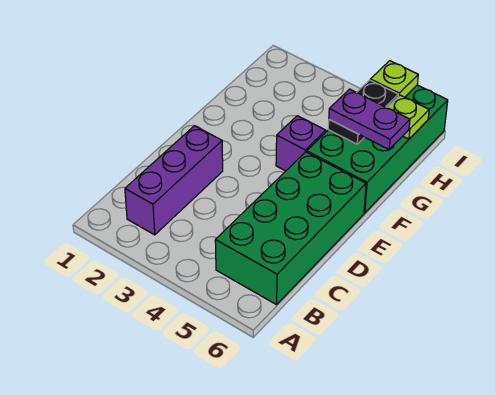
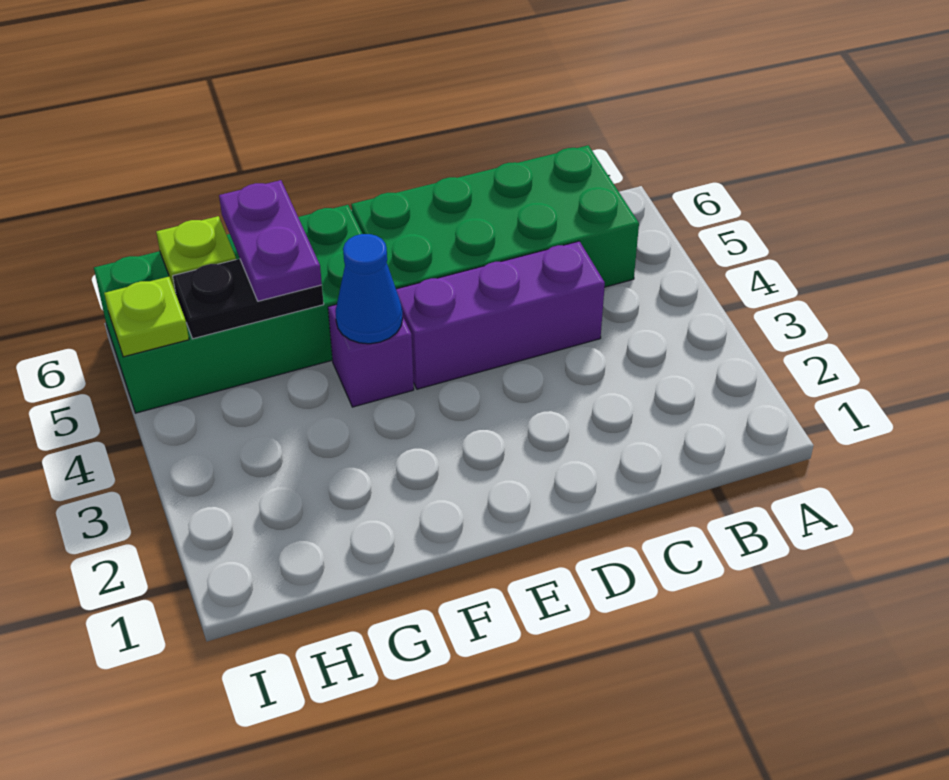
purple brick B2:D2 level 1 -> purple brick C4:E4 level 1
none -> blue cone F4 level 2

